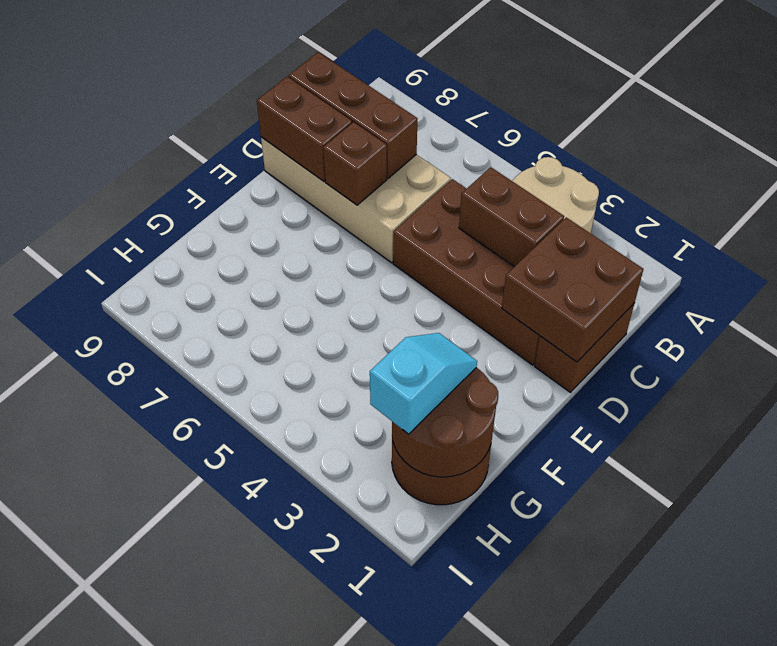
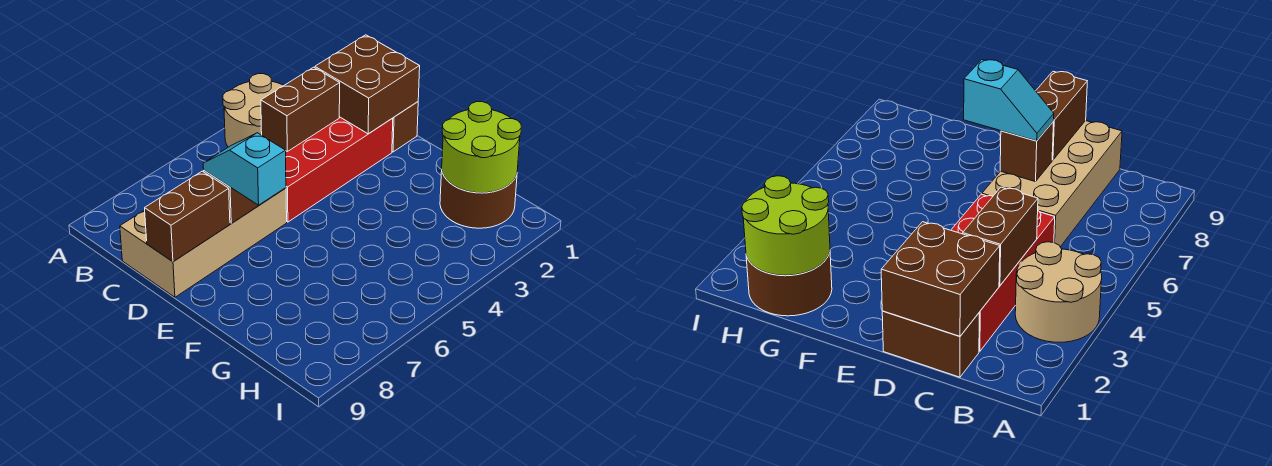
brown brick C2:D5 level 1 -> red brick C2:D5 level 1
brown brick C7:C9 level 2 -> none
brown round brick G1:H2 level 2 -> lime round brick G1:H2 level 2
cyan slope G2:H2 level 3 top H -> cyan slope D7:E7 level 3 top E

